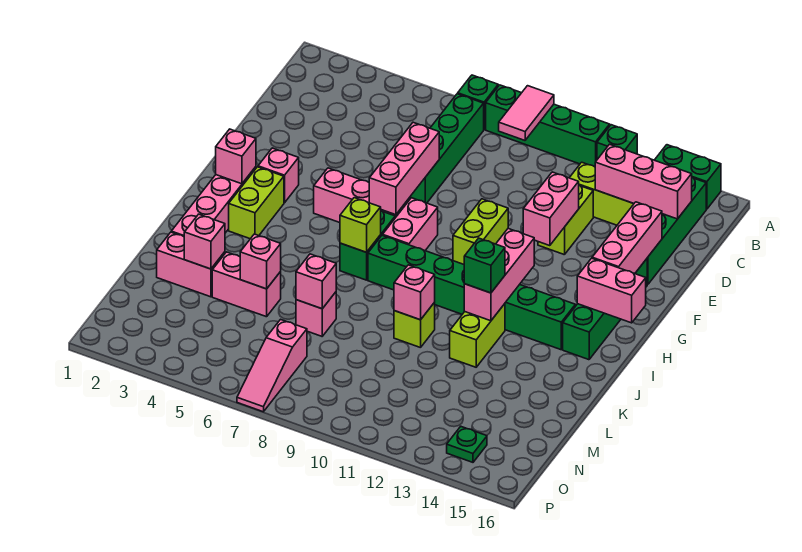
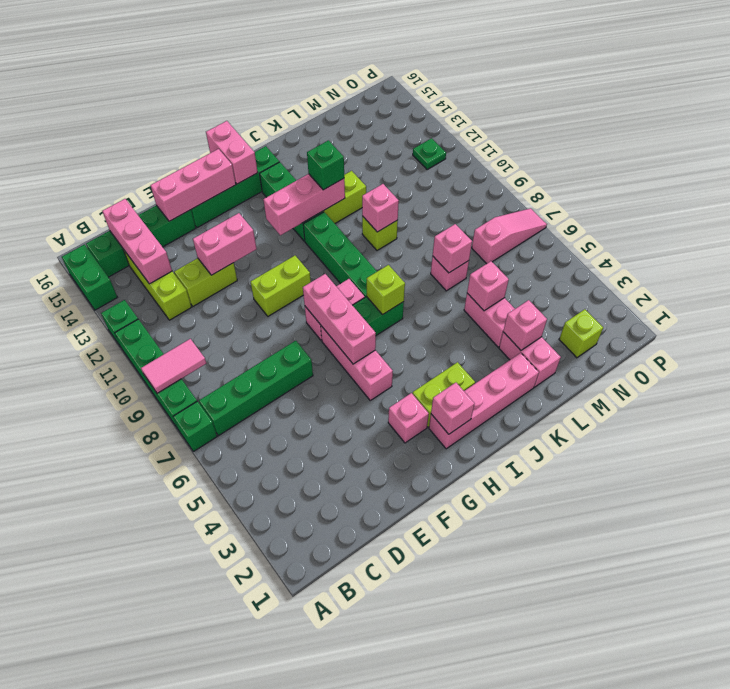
pink brick E7:G7 level 2 -> pink brick G6:G8 level 2
none -> lime brick N2 level 1
green plate O14 level 1 -> green plate O12 level 1

